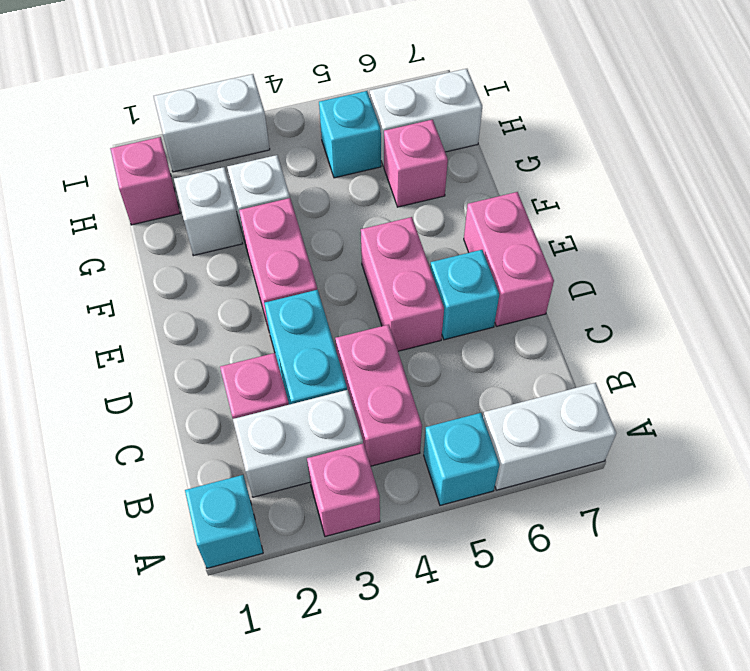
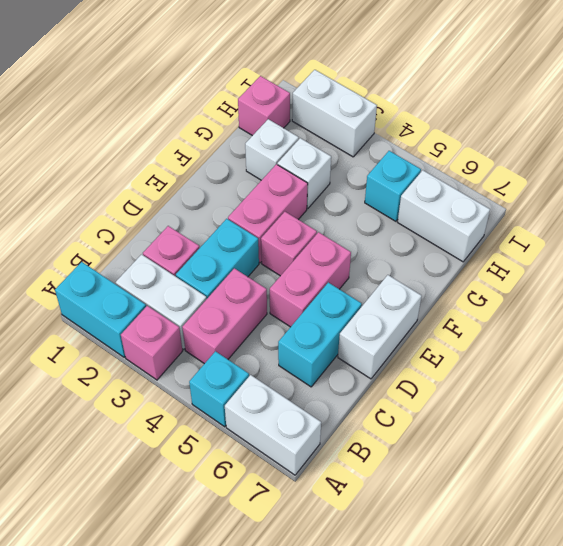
cyan brick A1 level 1 -> cyan brick A1:A2 level 1
cyan brick D6 level 1 -> cyan brick C6:D6 level 1
pink brick D7:E7 level 1 -> white brick D7:E7 level 1
pink brick G6 level 1 -> pink brick E4 level 1

